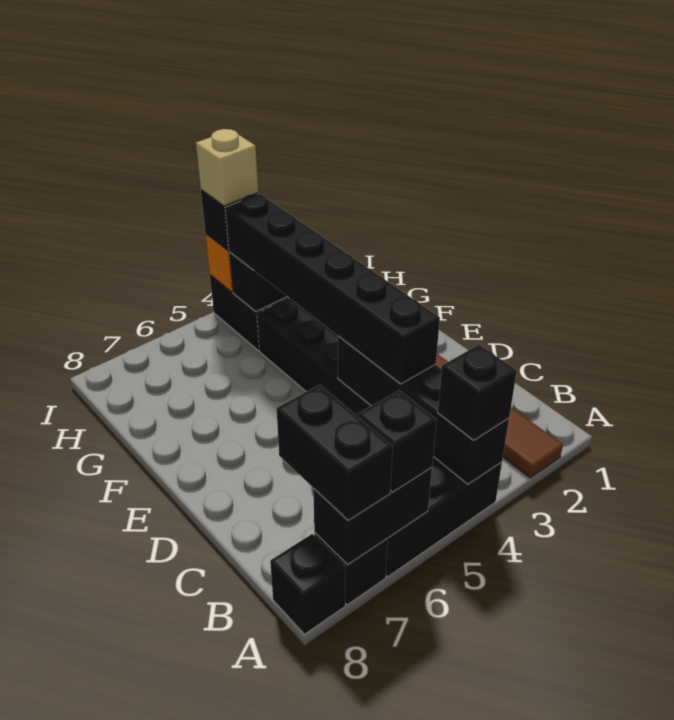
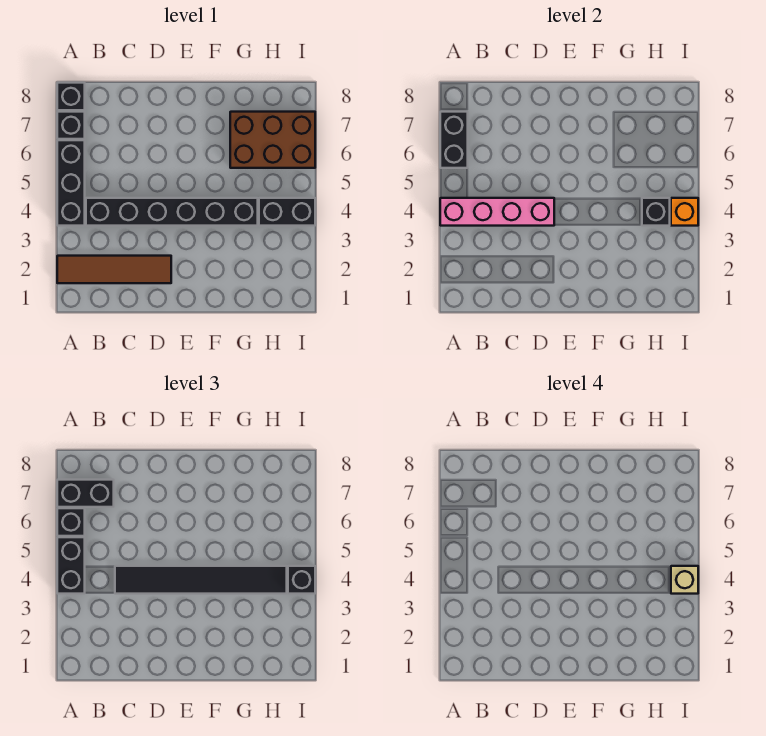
black brick A4:D4 level 2 -> pink brick A4:D4 level 2
black brick A4 level 3 -> black brick A4:A5 level 3
black brick C4:H4 level 3 -> black tile C4:H4 level 3
none -> brown brick G6:I7 level 1

